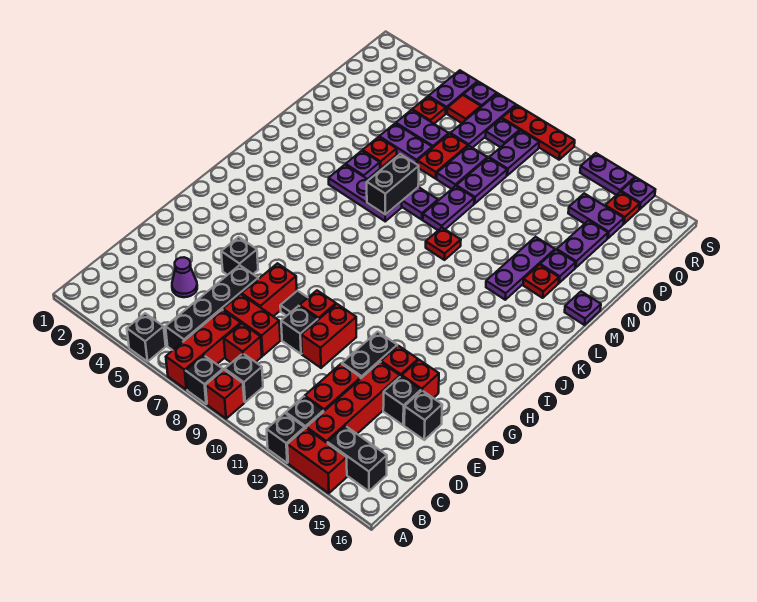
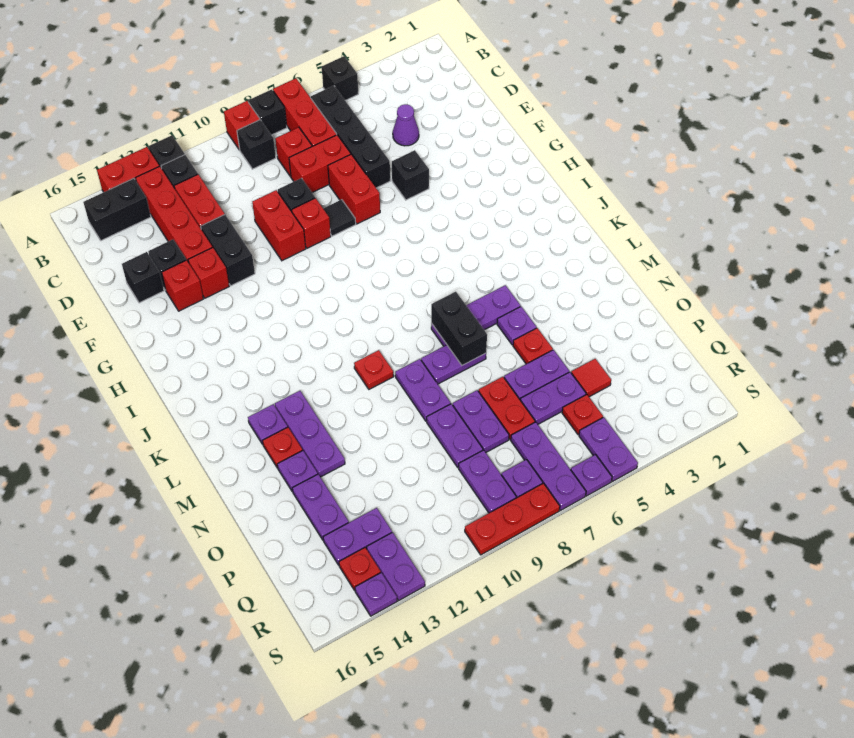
purple plate M16 level 1 -> purple plate L14 level 1
red tile R6 level 1 -> red tile P4 level 1
purple plate S12:S13 level 1 -> purple plate R13:S13 level 1

